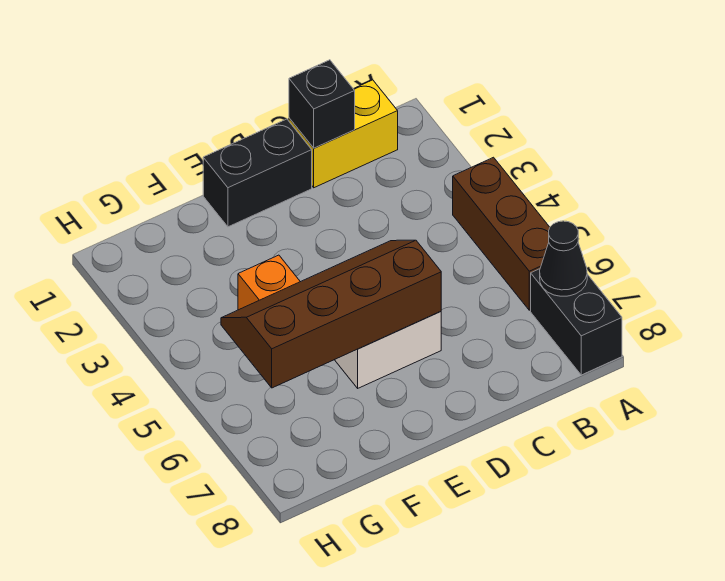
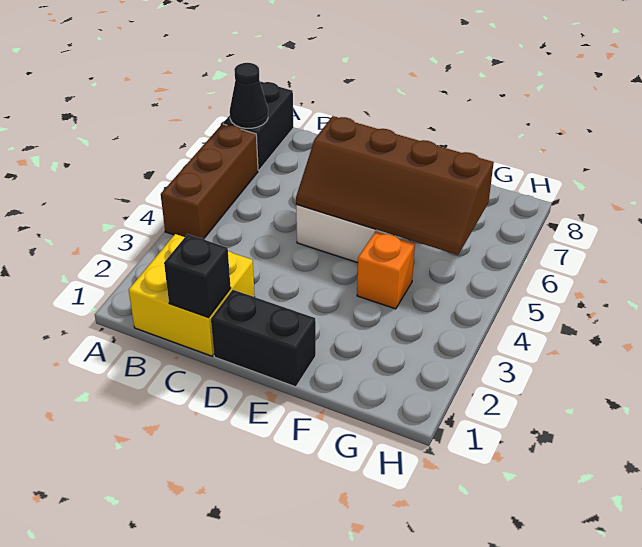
yellow brick B1:C1 level 1 -> yellow brick B1:C2 level 1

